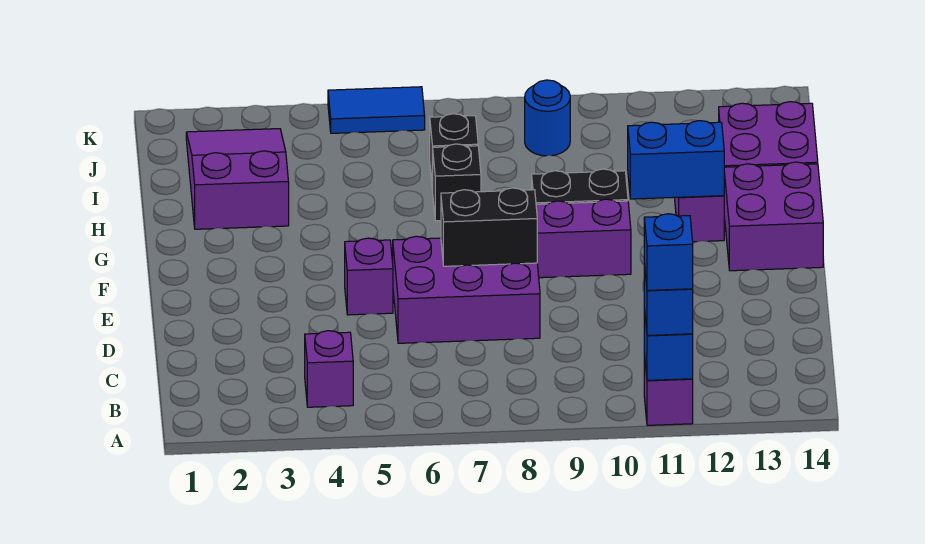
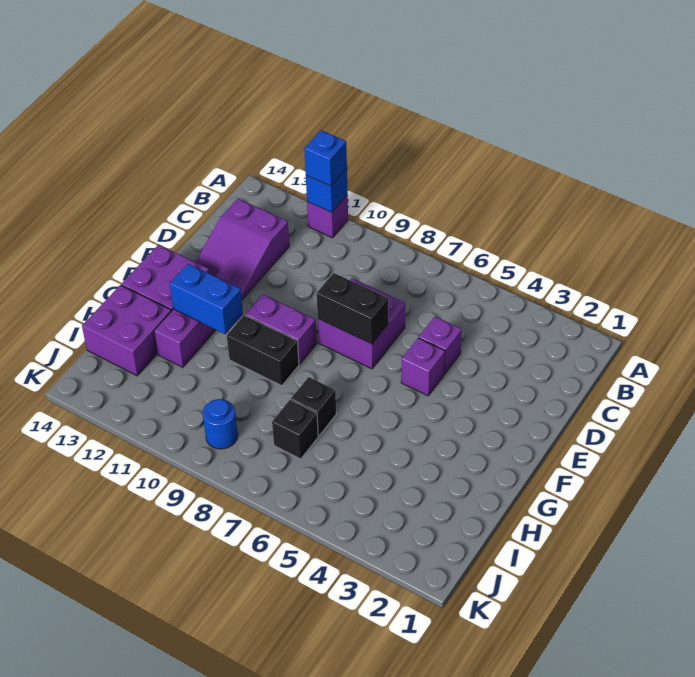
blue brick A11 level 4 -> none
purple brick B4 level 1 -> purple brick D5 level 1
purple brick D6:E8 level 1 -> purple brick D7:E8 level 1
purple slope H2:J3 level 1 top H -> purple slope C12:E13 level 1 top C
blue tile K5:K6 level 1 -> none

